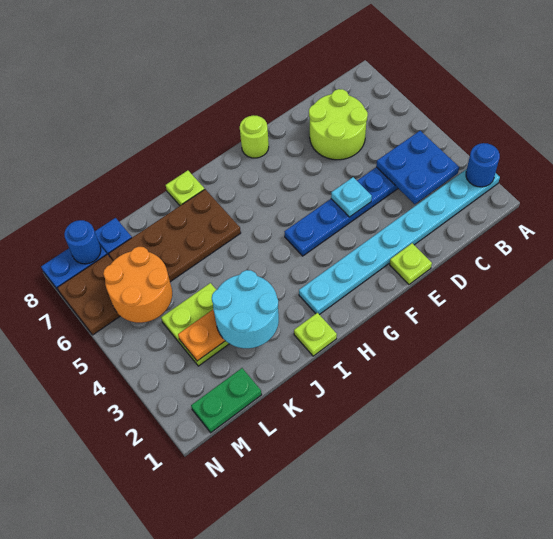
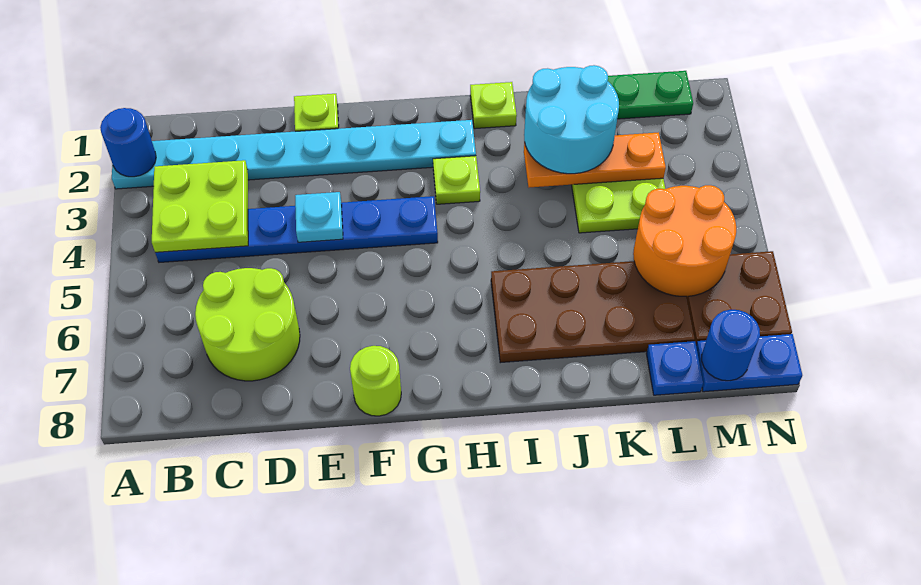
blue plate B3:C4 level 2 -> lime plate B3:C4 level 2
lime plate I8 level 1 -> lime plate H3 level 1

